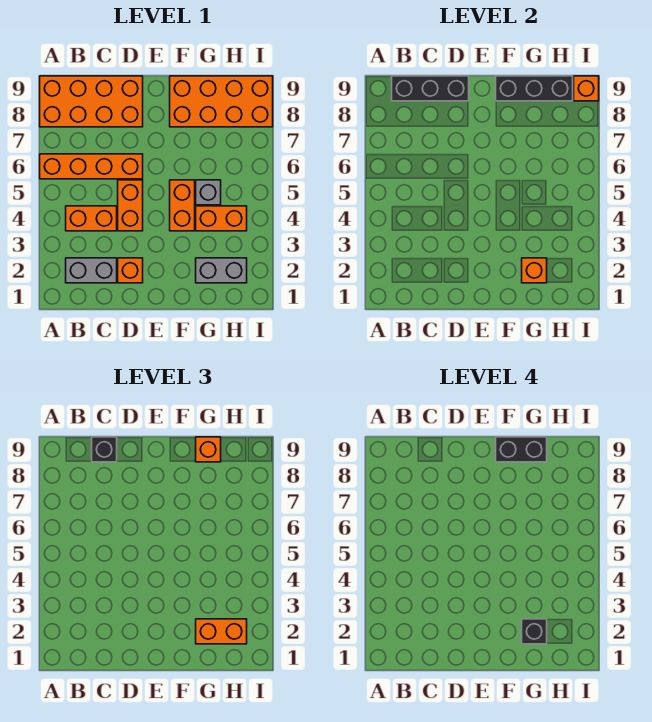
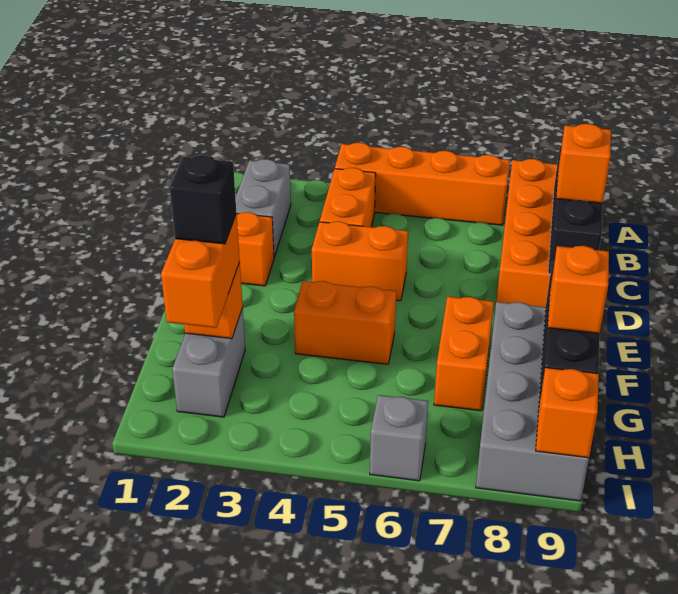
orange brick A6:D6 level 1 -> orange brick A4:A7 level 1
black brick C9 level 3 -> orange brick C9 level 3
orange brick F8:I9 level 1 -> grey brick F8:I9 level 1
black brick F9:G9 level 4 -> none
orange brick G4:H4 level 1 -> orange brick F7:G7 level 1
grey brick G5 level 1 -> grey brick I6 level 1

